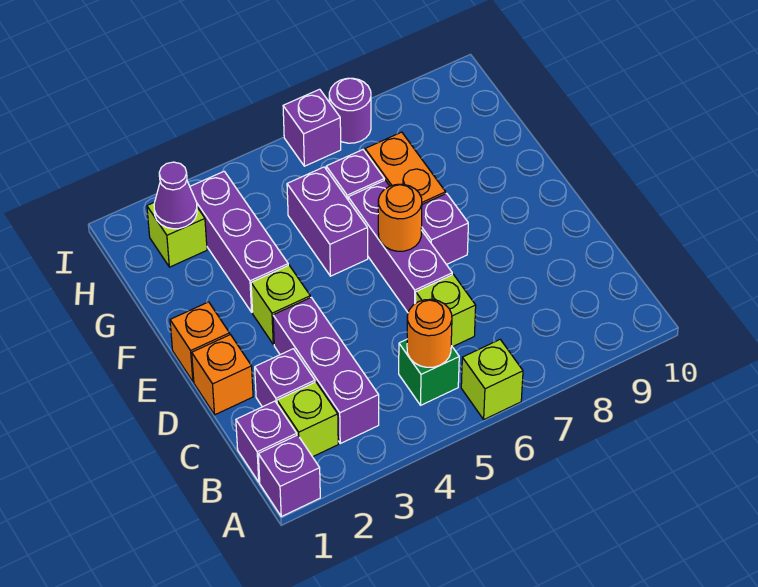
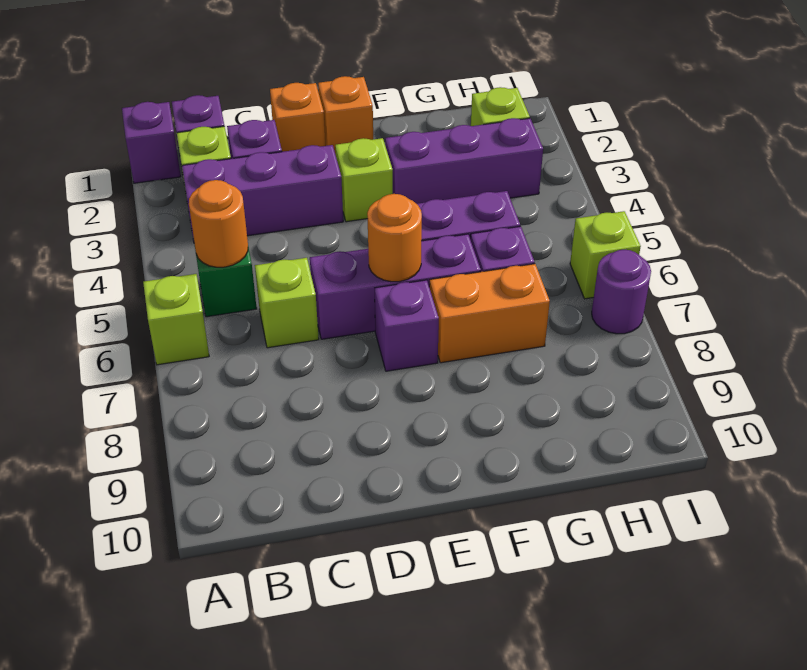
purple cone H2 level 2 -> none
purple brick I6 level 1 -> lime brick I6 level 1

